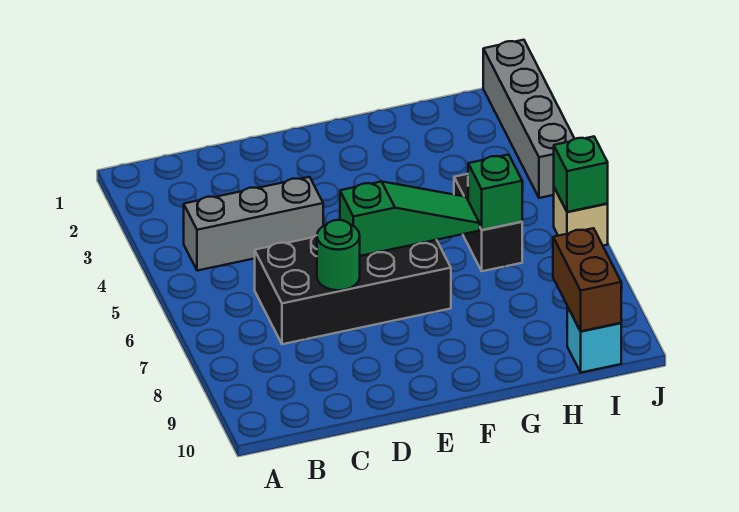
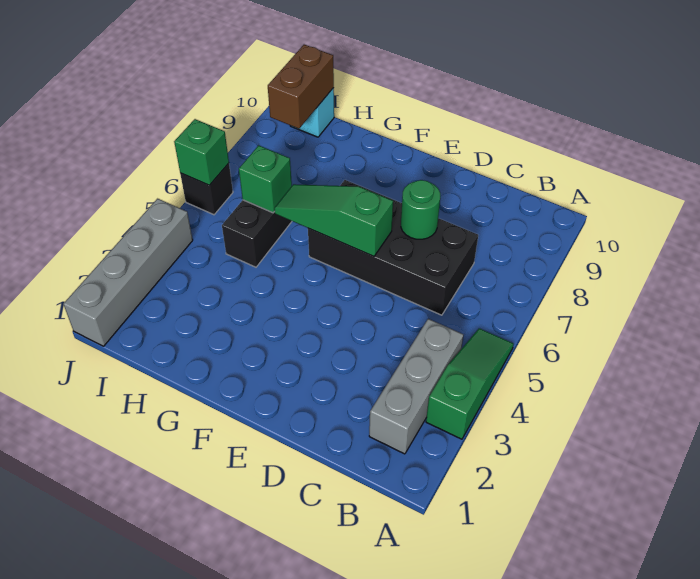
none -> green slope A3:A5 level 1 top 3
grey brick B4:D4 level 1 -> grey brick B2:B4 level 1
tan brick J6 level 1 -> black brick J6 level 1

